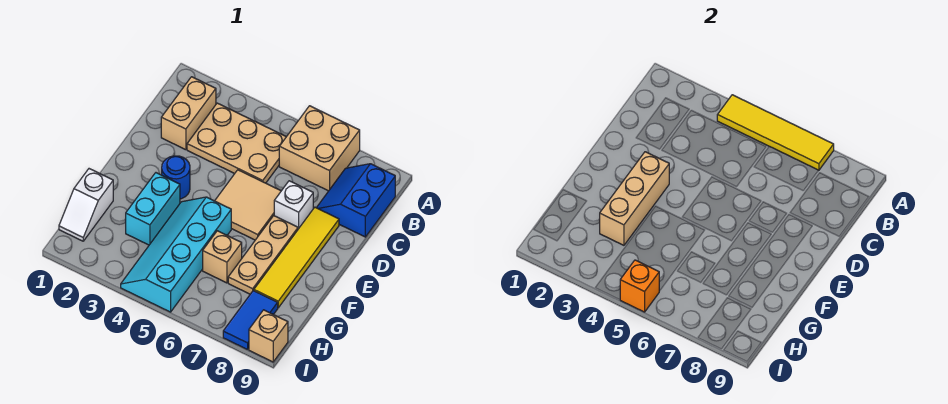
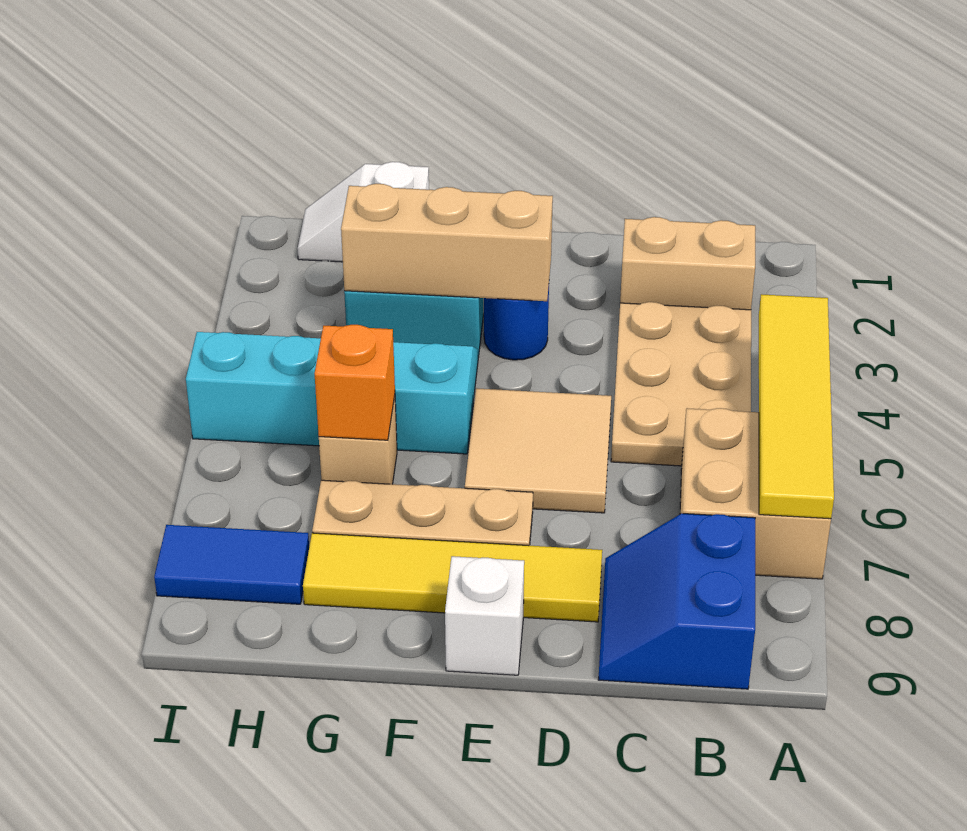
blue slope B8:C9 level 1 top 9 -> blue slope B8:C9 level 1 top B
white brick D7 level 1 -> white brick E9 level 1
orange brick I5 level 2 -> orange brick G6 level 2
tan brick I9 level 1 -> none

